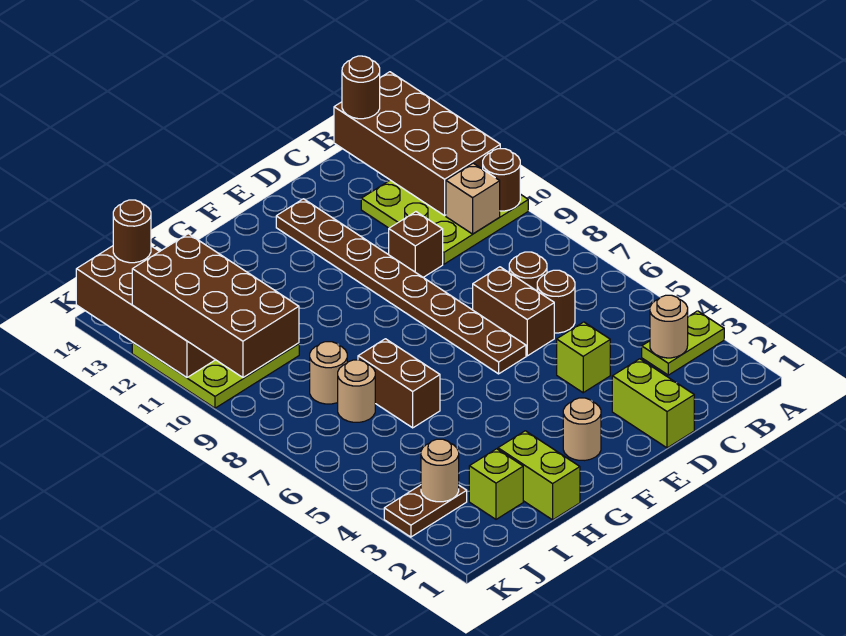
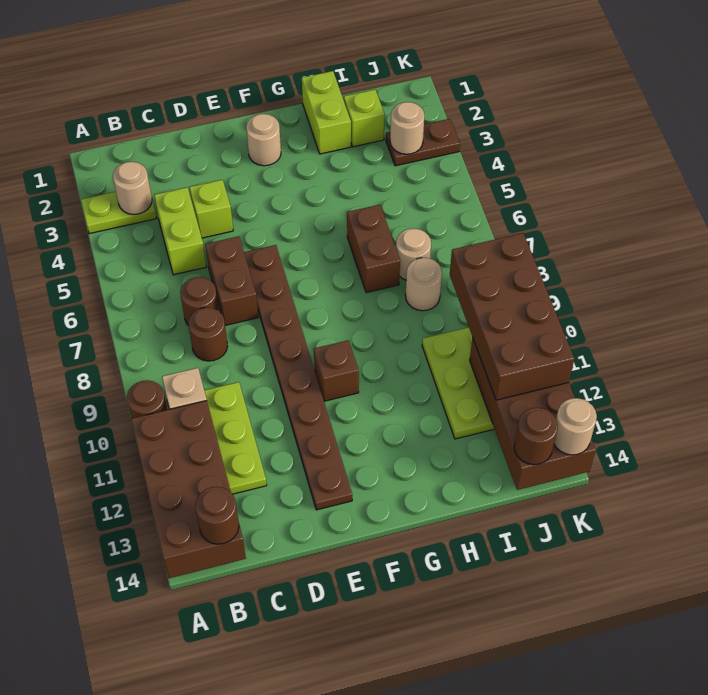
brown round brick C6 level 1 -> brown round brick C8 level 1
lime brick D1:D2 level 1 -> lime brick C4:C5 level 1
brown brick D10 level 1 -> brown brick F10 level 1
none -> tan round brick K14 level 3

